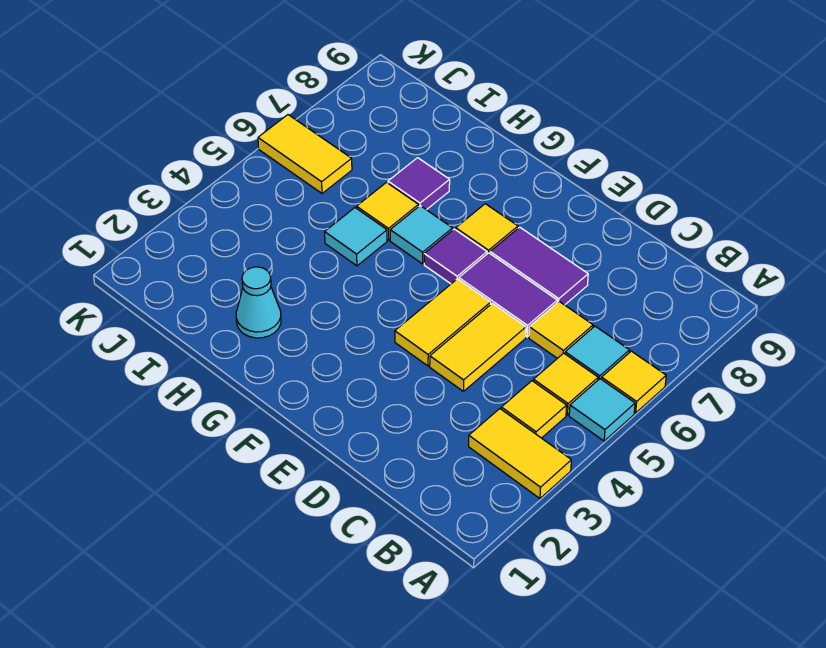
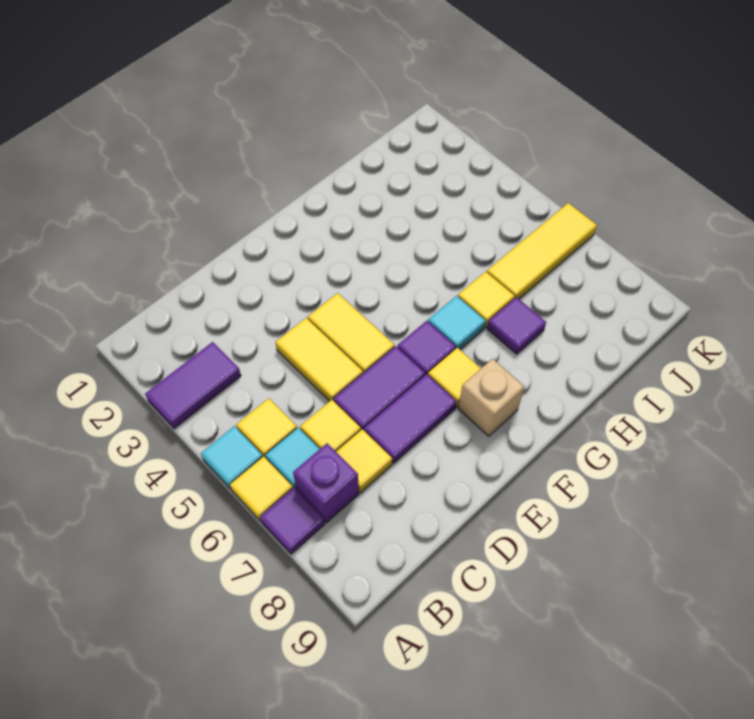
yellow tile A3:B3 level 1 -> purple tile A3:B3 level 1
none -> purple tile A7 level 1
yellow tile B4 level 1 -> yellow tile C7 level 1
none -> purple brick B7 level 1
none -> tan brick F8 level 1
cyan cone H2 level 1 -> none
cyan tile H5 level 1 -> none
yellow tile J6:K6 level 1 -> yellow tile I6:K6 level 1

